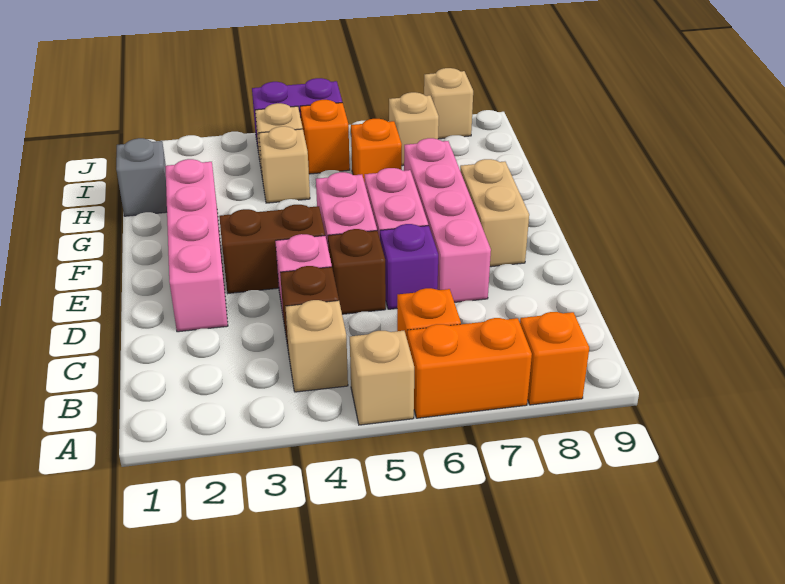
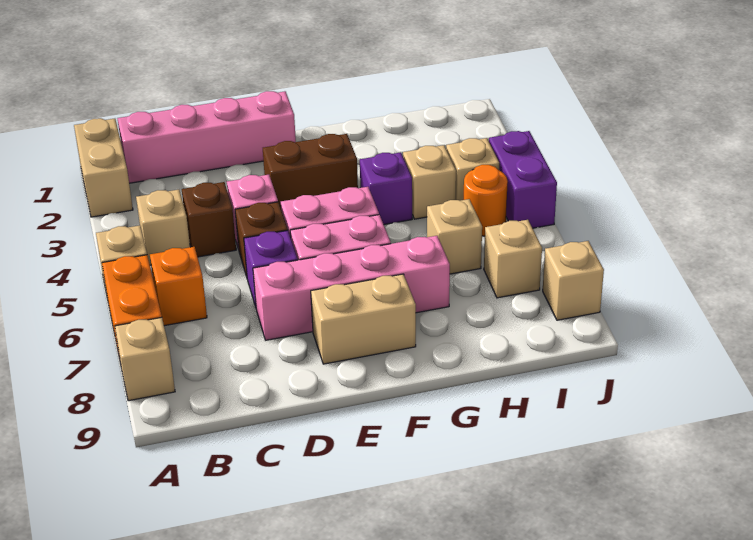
none -> tan brick A1:A2 level 1
orange brick A8 level 1 -> tan brick A8 level 1
pink brick D2:G2 level 1 -> pink brick B1:E1 level 1
brown brick E3:E4 level 1 -> brown brick E3:F3 level 1
none -> purple brick G4 level 1
grey brick H1 level 1 -> none
orange brick H6 level 1 -> tan brick H6 level 1
orange brick I5 level 1 -> orange round brick I5 level 1

